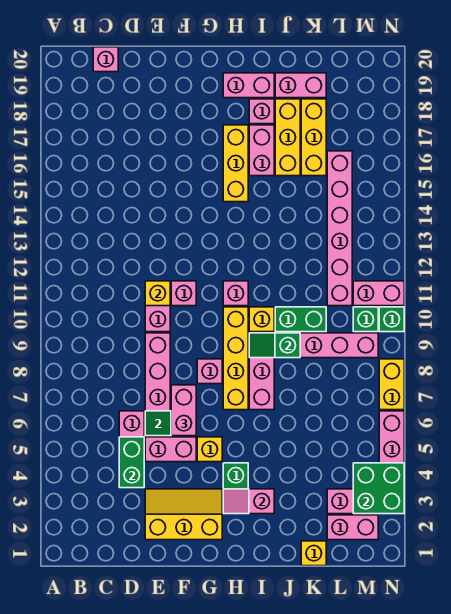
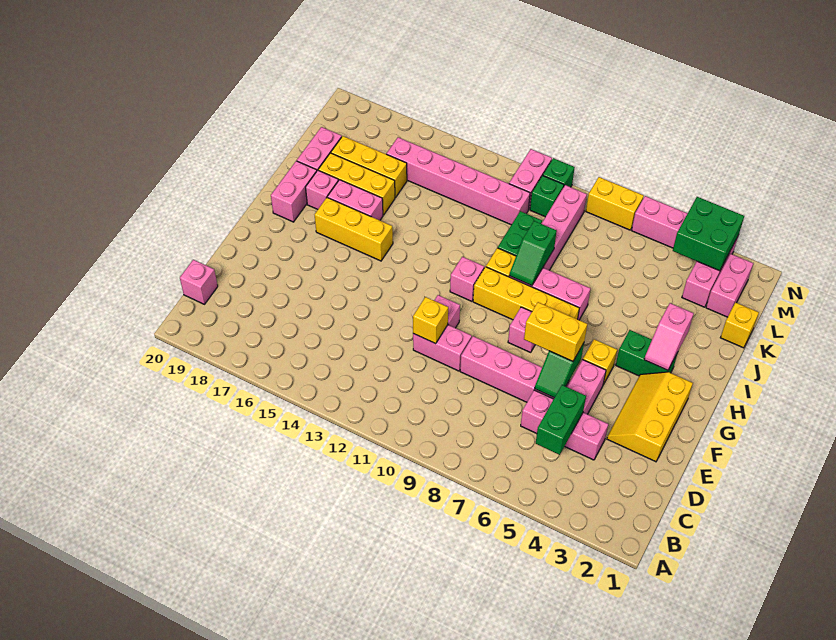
green brick D4:D5 level 2 -> green brick C5:D5 level 2
pink brick F6:F7 level 3 -> yellow brick F6:F7 level 3

